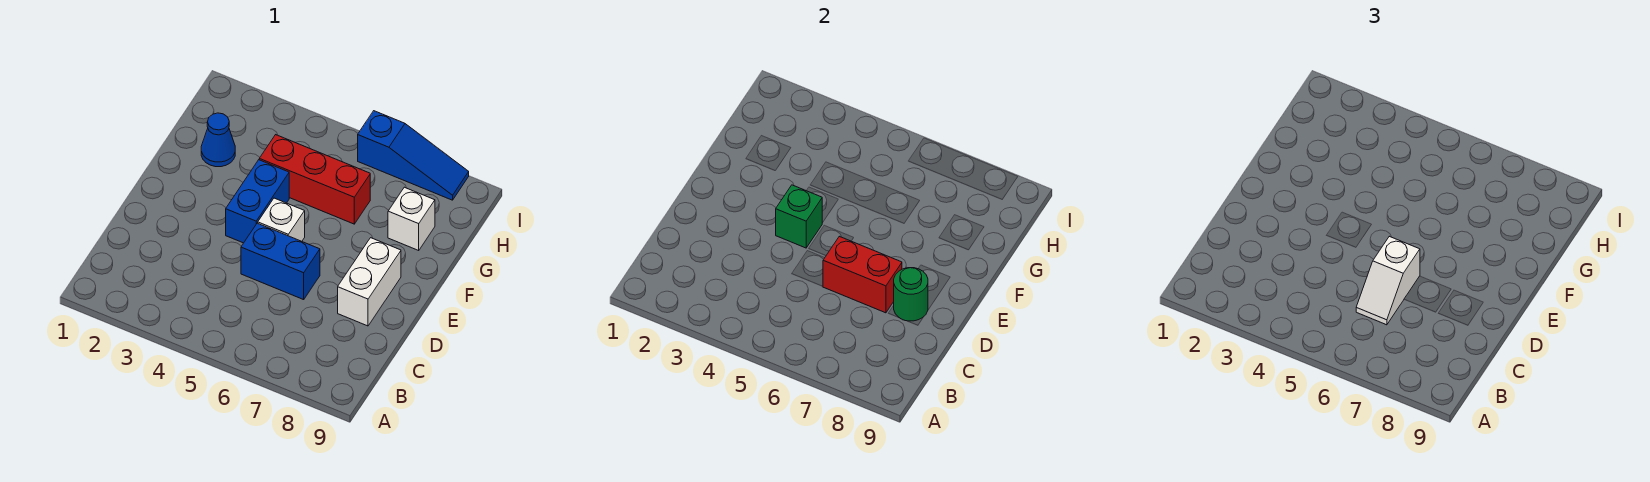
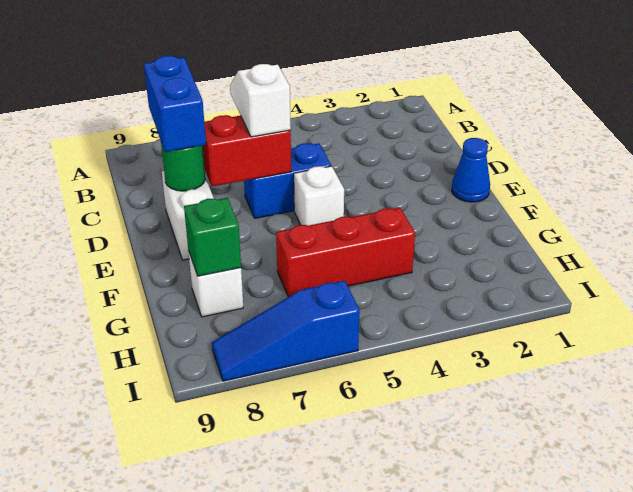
blue brick E4:F4 level 1 -> blue brick C8:D8 level 3
green brick E4 level 2 -> green brick G8 level 2
blue cone G2 level 1 -> blue cone E1 level 1

